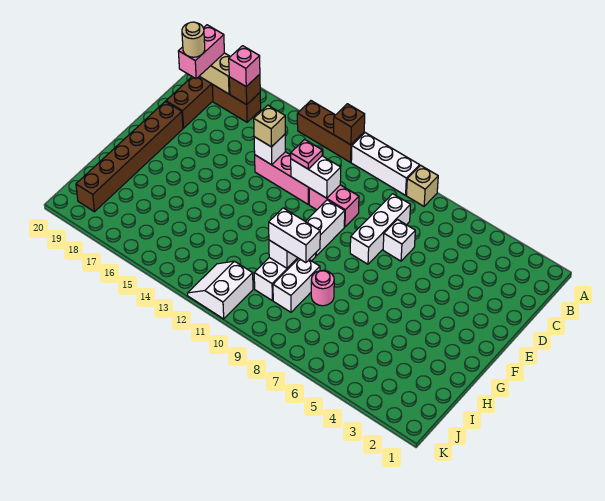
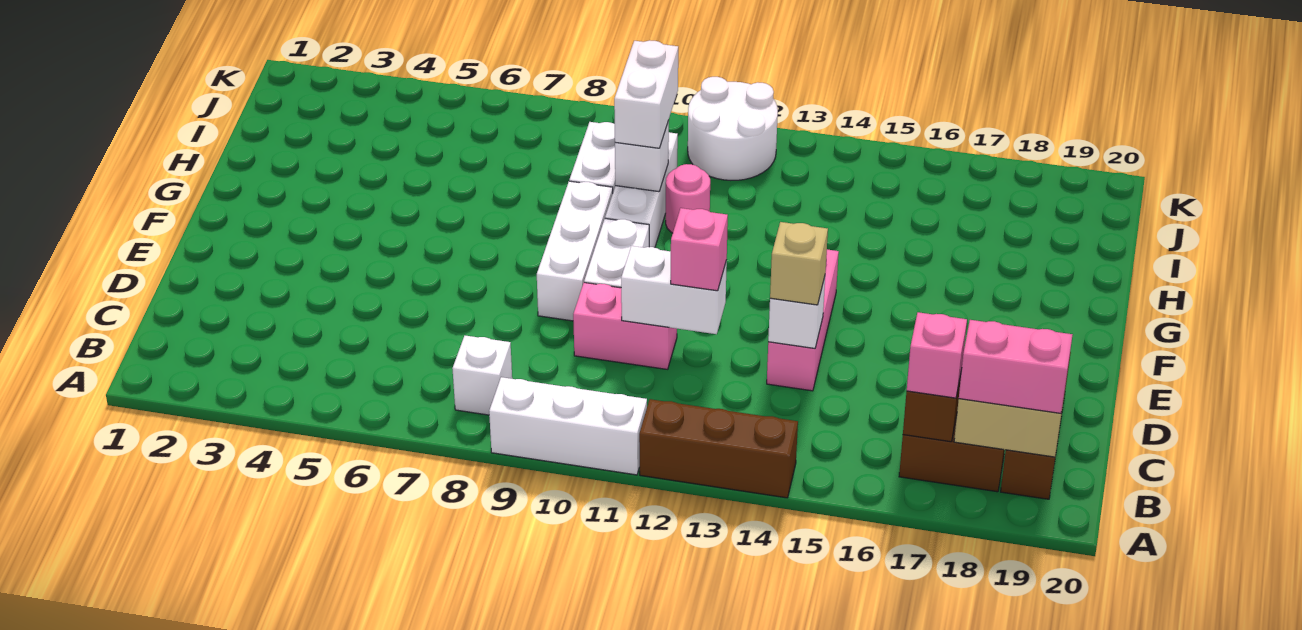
tan brick A8 level 1 -> none
brown brick A12 level 2 -> none
pink brick B19:C19 level 3 -> pink brick B18:B19 level 3
white brick C8:E8 level 1 -> white brick E9:G9 level 1
tan round brick C19 level 4 -> none
white brick D7 level 1 -> white brick B8 level 1
pink brick D12:D14 level 1 -> pink brick D14:F14 level 1
pink plate D12 level 3 -> pink brick D12 level 3
brown brick E19:J19 level 1 -> none
pink round brick H8 level 1 -> pink round brick H11 level 1
white brick H9:H10 level 3 -> white brick H10:I10 level 3
white slope J11:K12 level 1 top 11 -> white round brick J11:K12 level 1

